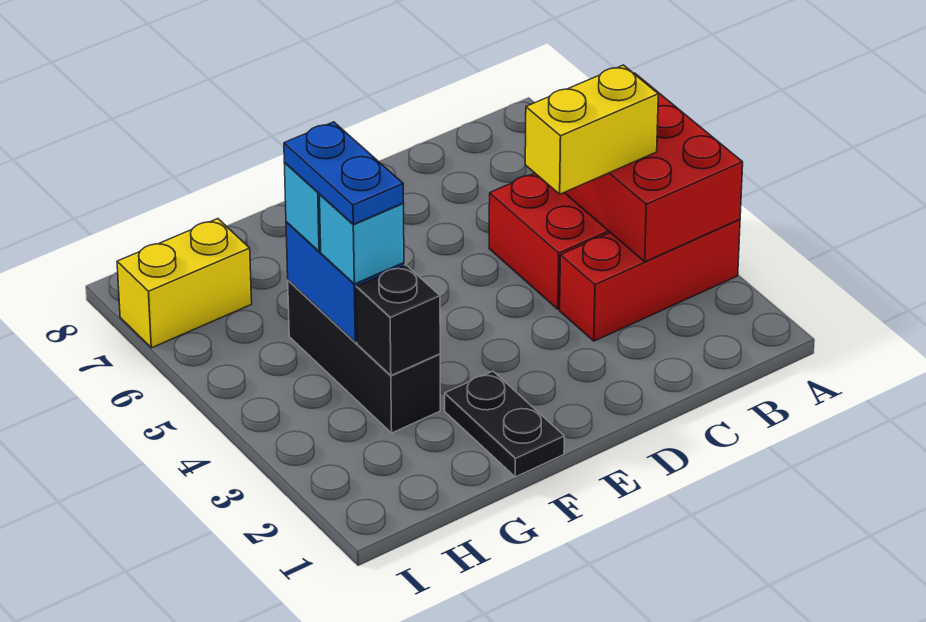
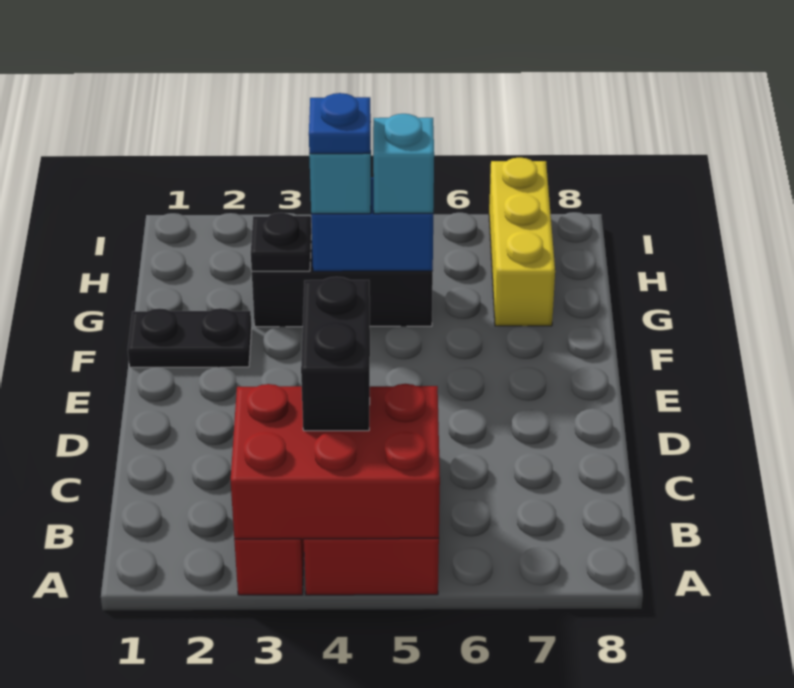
yellow brick B4:C4 level 3 -> black brick B4:C4 level 3
black brick G3 level 2 -> black plate G3 level 2
blue plate G4:G5 level 4 -> blue plate G4 level 4
yellow brick H7:I7 level 1 -> yellow brick G7:I7 level 1

